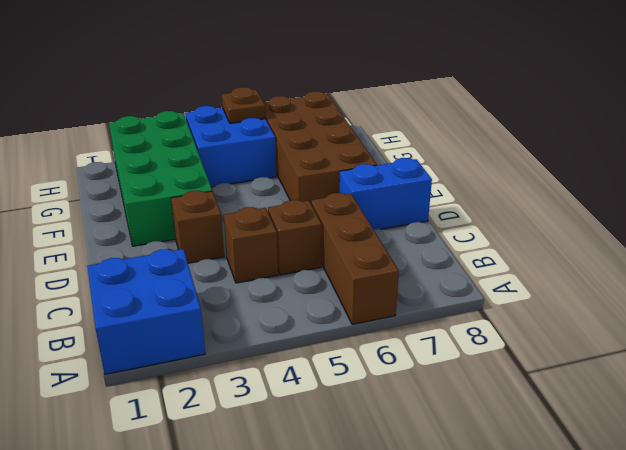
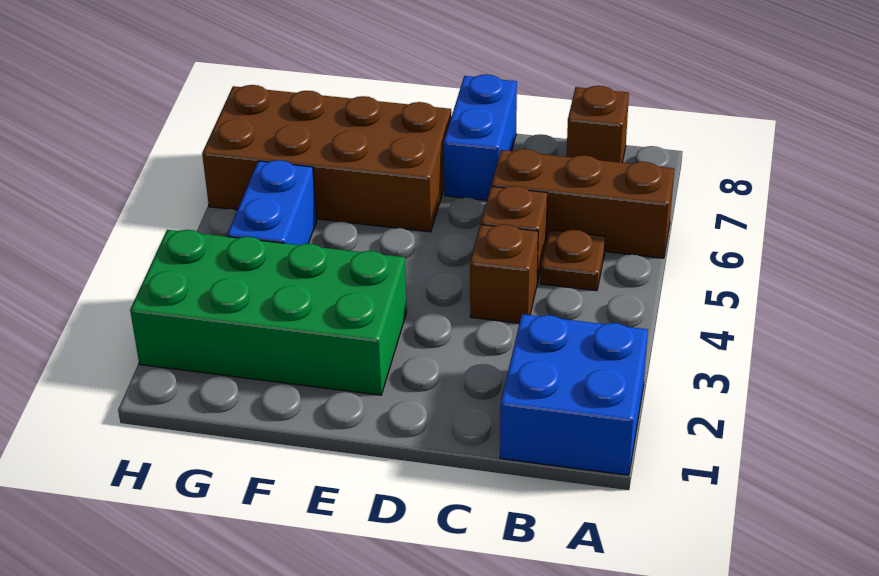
brown brick D3 level 1 -> brown brick B8 level 1
blue brick G4:H5 level 1 -> blue brick G4:G5 level 1
brown plate H5 level 2 -> brown plate B5 level 1

